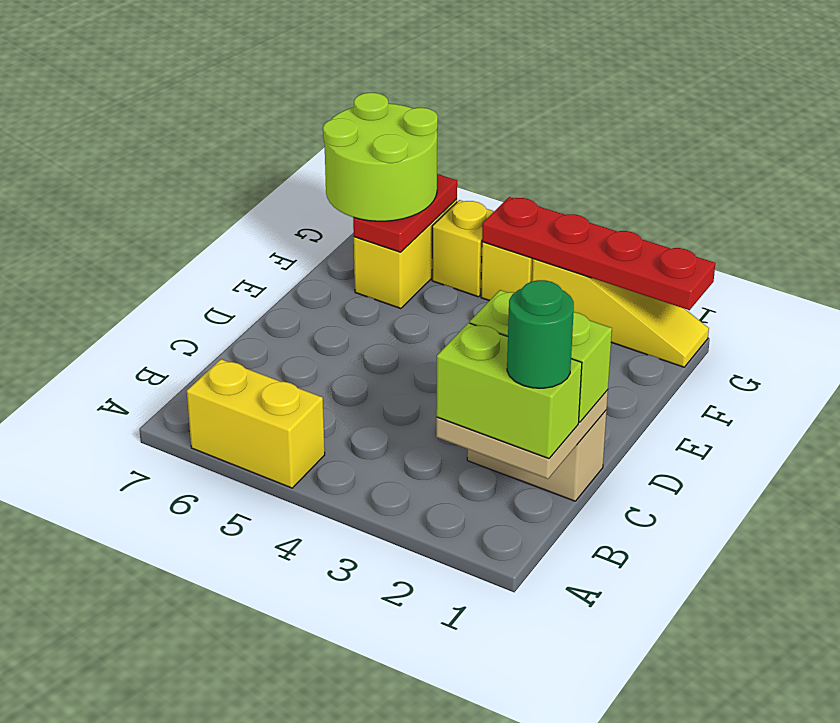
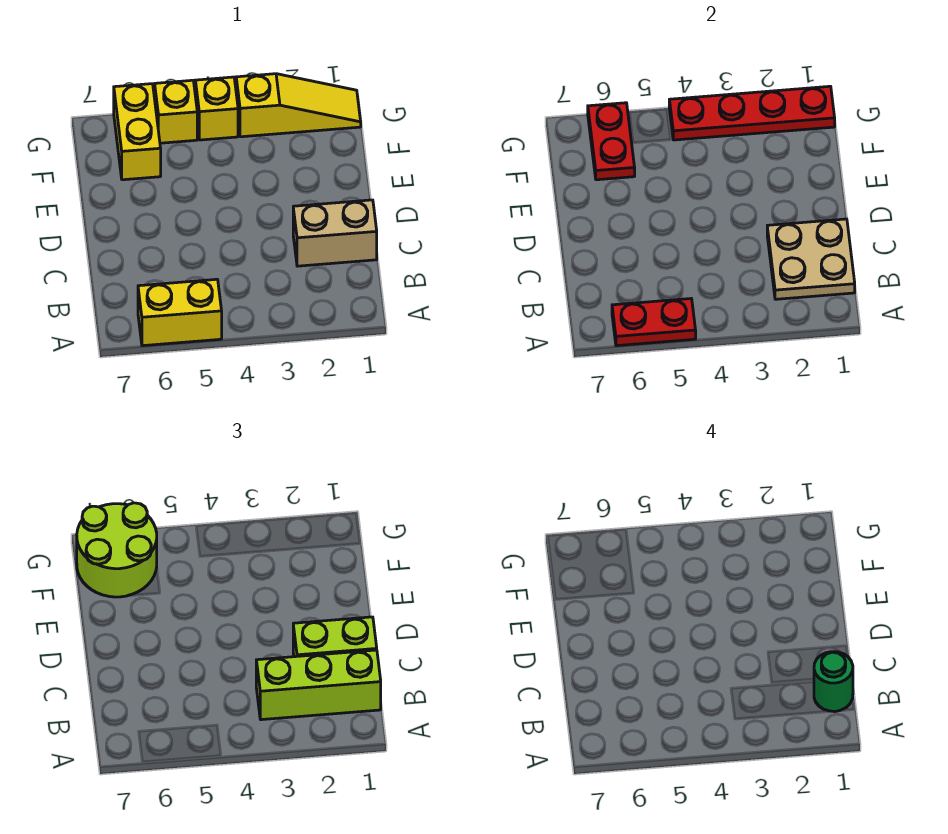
none -> red plate A5:A6 level 2
lime brick B1:B2 level 3 -> lime brick B1:B3 level 3

